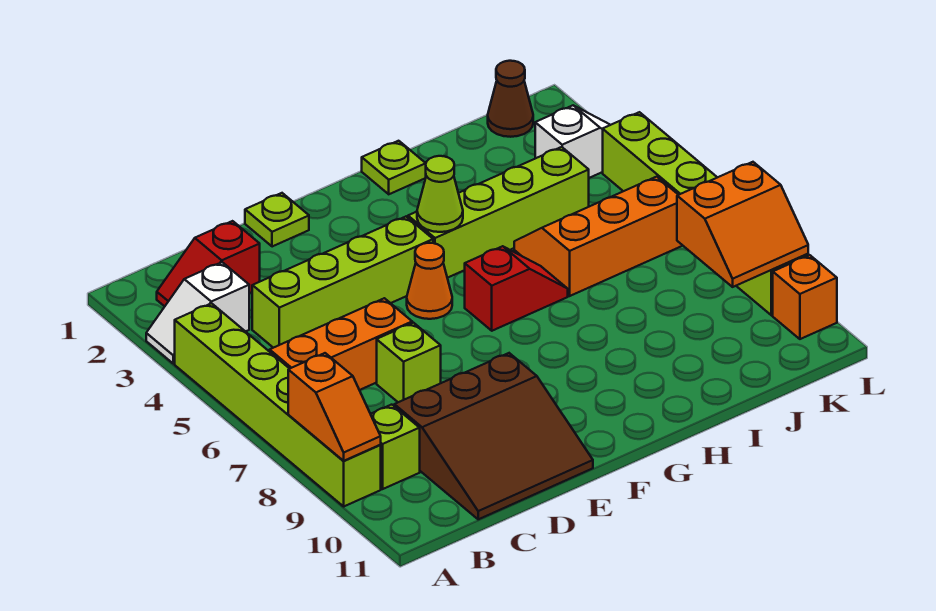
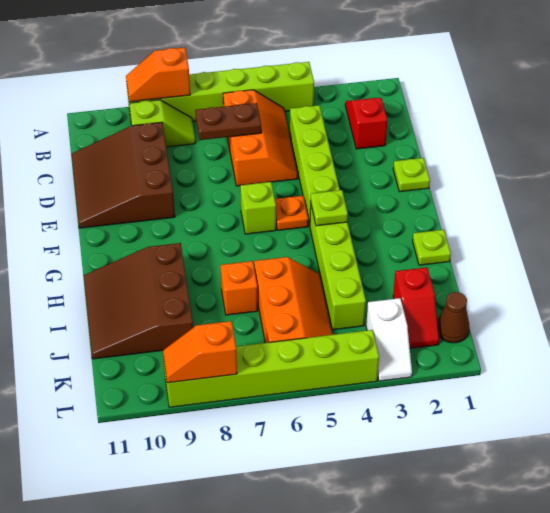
white slope A3:B3 level 1 top B -> none
none -> brown plate C6:C7 level 2
lime brick D7 level 1 -> lime brick F6 level 1
orange cone F5 level 1 -> orange plate F5 level 1
lime cone G4 level 2 -> lime plate G4 level 2
red slope G6:H6 level 1 top G -> red slope J2:K2 level 1 top J
none -> brown slope H9:J11 level 1 top 9
orange slope K8:L9 level 2 top 8 -> orange slope L8:L9 level 2 top 8
orange brick L10 level 1 -> orange brick I7 level 1

